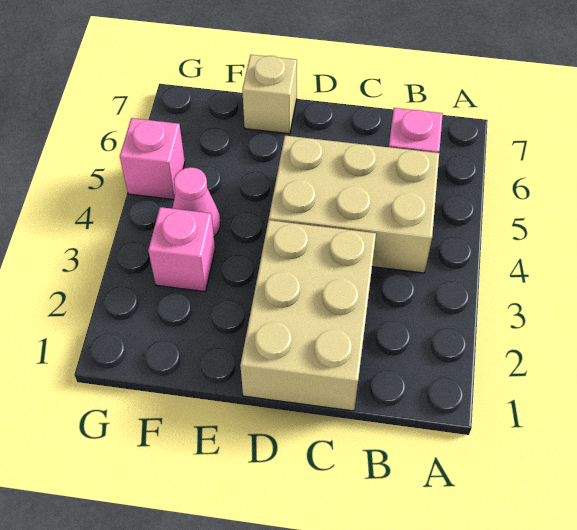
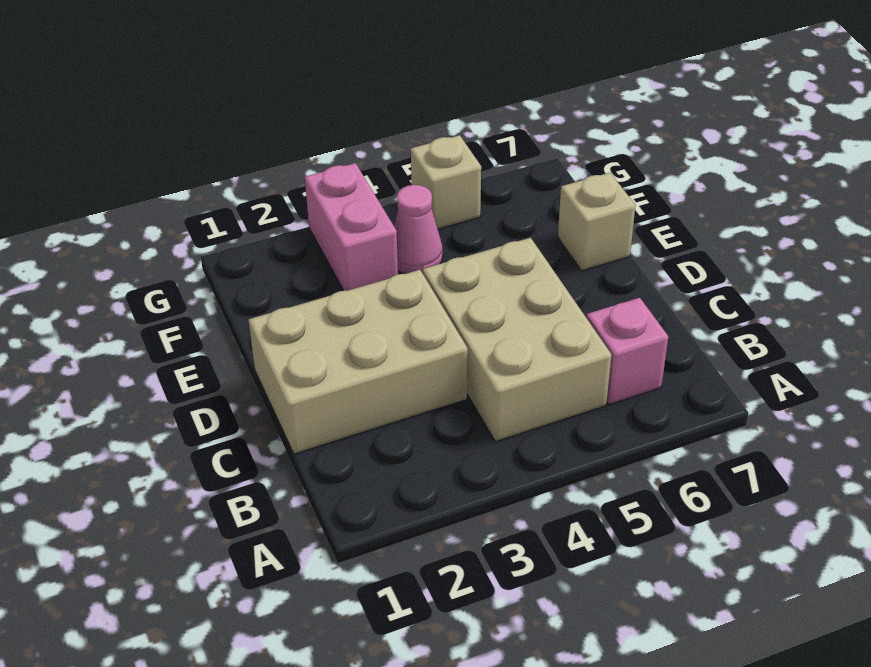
pink brick F3 level 1 -> pink brick F3:G3 level 1
pink brick G5 level 1 -> tan brick G5 level 1

